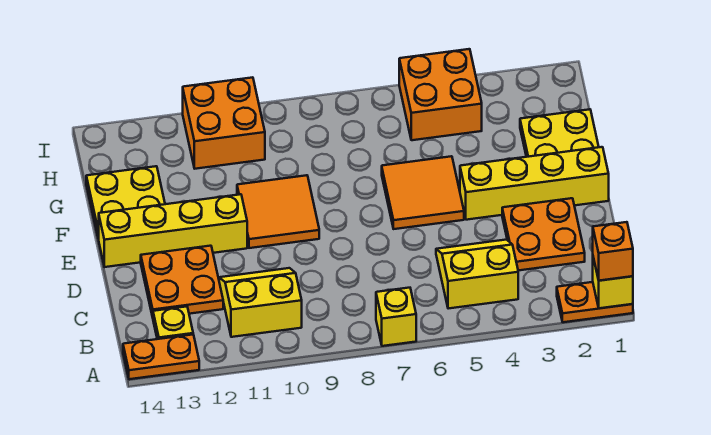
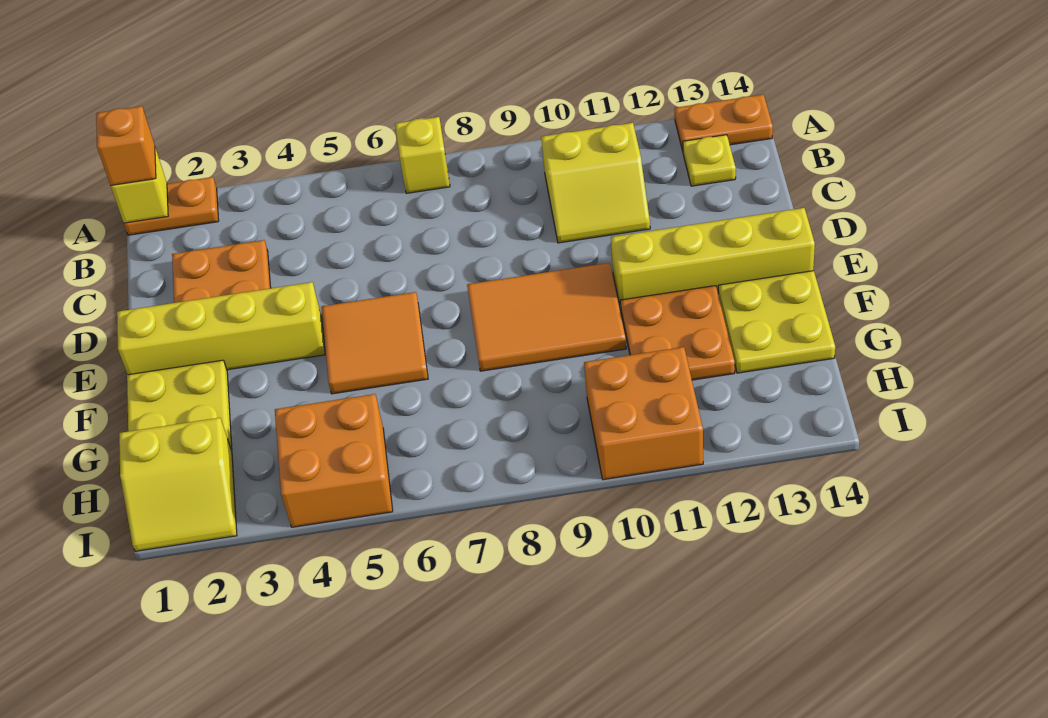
yellow slope B4:C5 level 1 top B -> yellow slope H1:I2 level 1 top H
orange plate C12:D13 level 1 -> orange plate F11:G12 level 1
orange tile E9:F10 level 1 -> orange tile E8:F10 level 1

